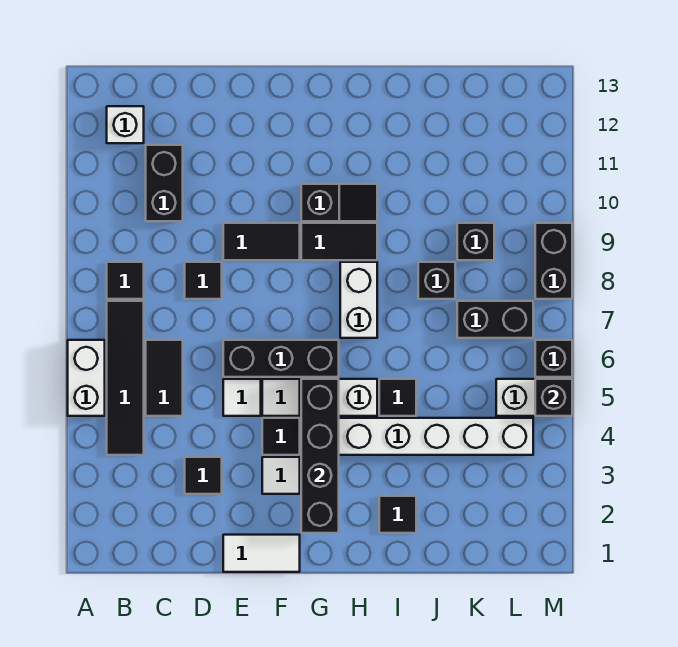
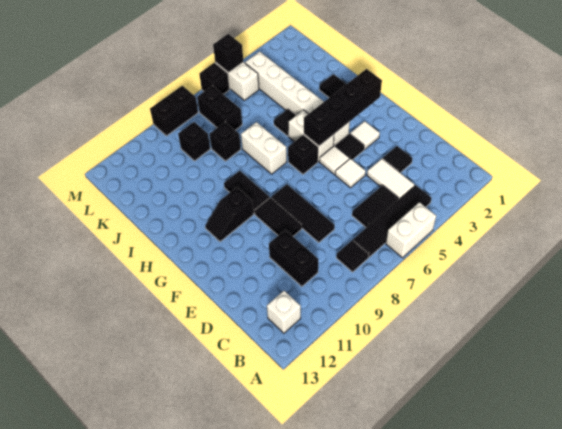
black brick C10:C11 level 1 -> black brick C10:D10 level 1
black tile D8 level 1 -> black tile D8:F8 level 1
white tile E1:F1 level 1 -> white tile C4:D4 level 1
black brick E6:G6 level 1 -> black brick G6 level 1
black slope G10:H10 level 1 top G -> black slope G10:G11 level 1 top 10
white brick H7:H8 level 1 -> white brick H7:I7 level 1

